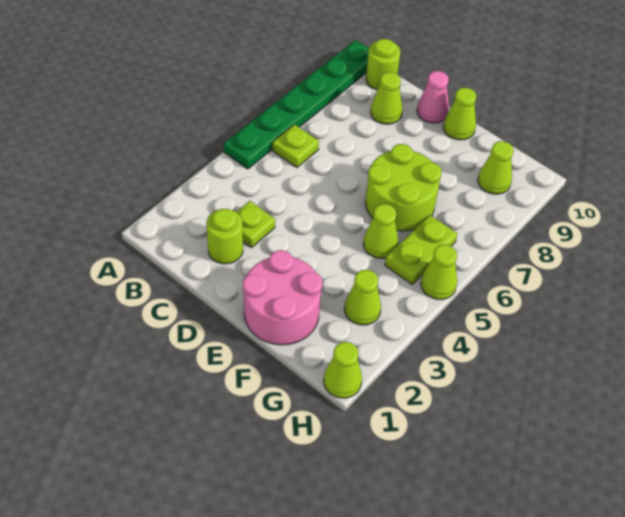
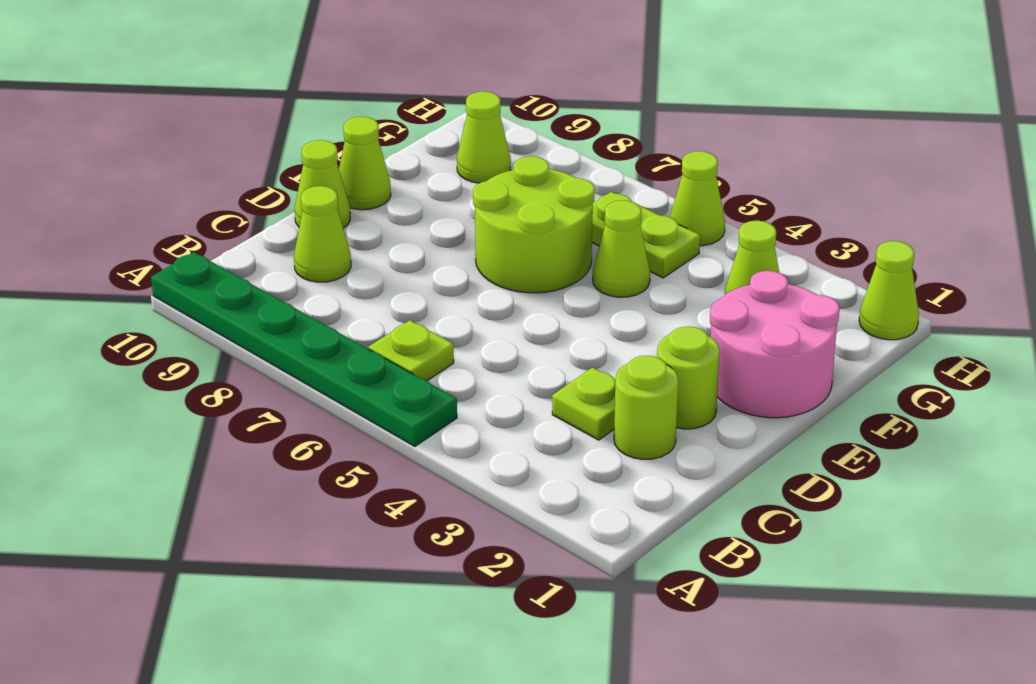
lime round brick B10 level 1 -> lime round brick D2 level 1
pink cone D10 level 1 -> lime cone D10 level 1

